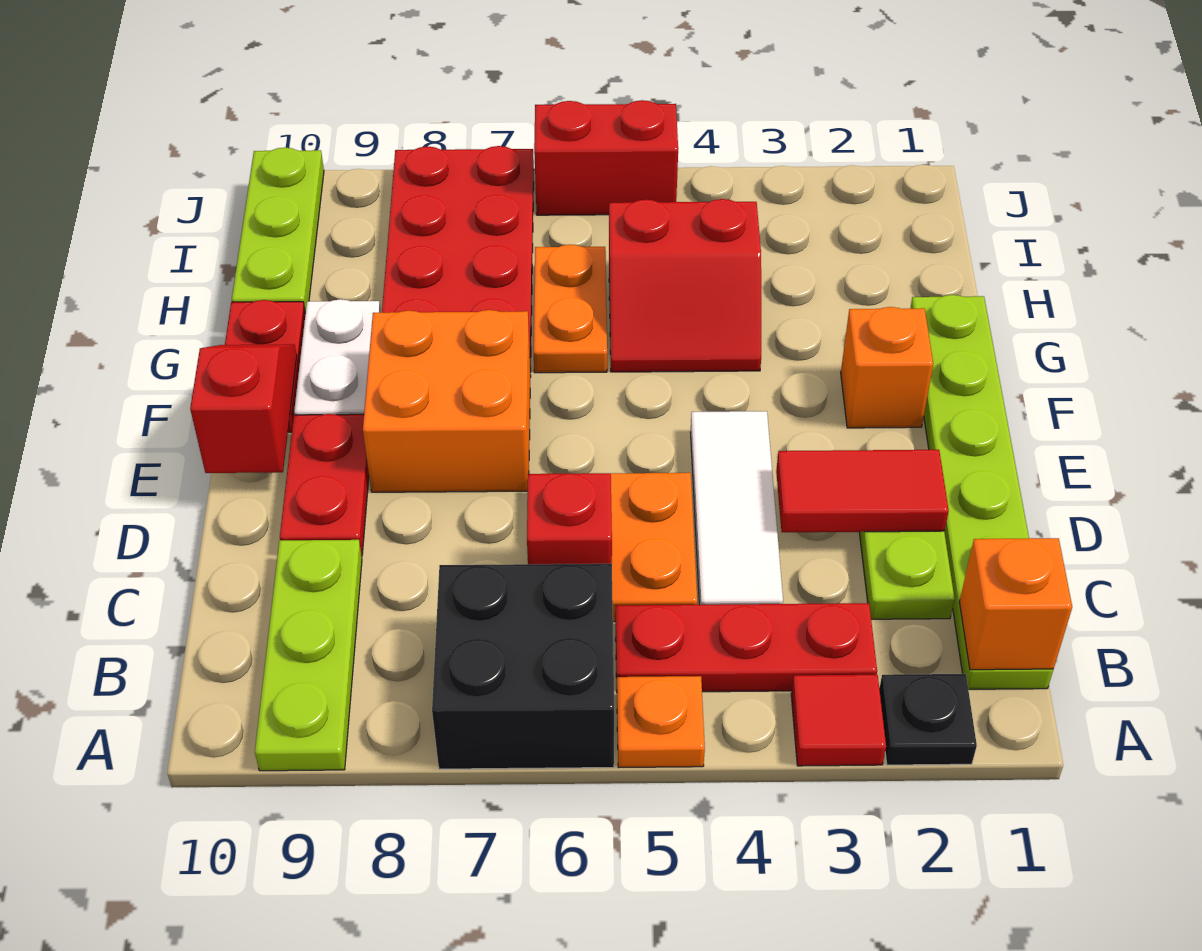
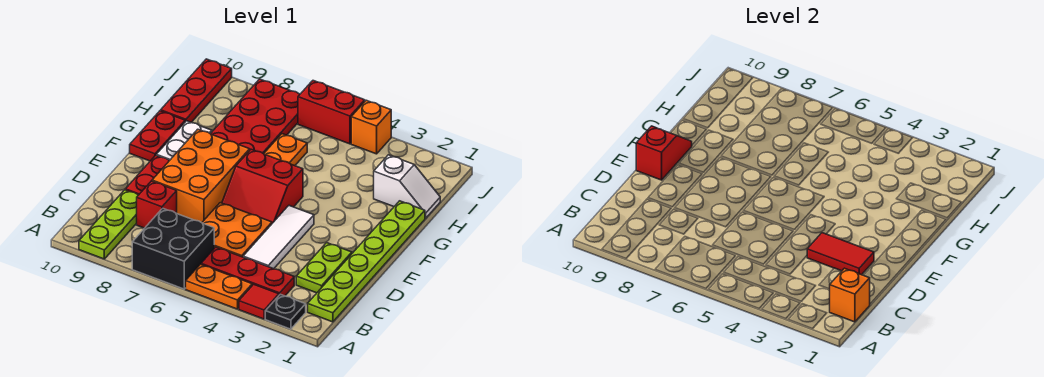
orange plate A5 level 1 -> orange plate A4:A5 level 1
red brick C6 level 2 -> red brick C8 level 1
orange brick E7:F8 level 1 -> orange brick D7:F8 level 1
orange brick F2 level 1 -> orange brick J4 level 1
red slope G4:H5 level 1 top H -> red slope E5:F6 level 1 top F
none -> white slope H1:H2 level 1 top 2
lime plate H10:J10 level 1 -> red plate H10:J10 level 1

